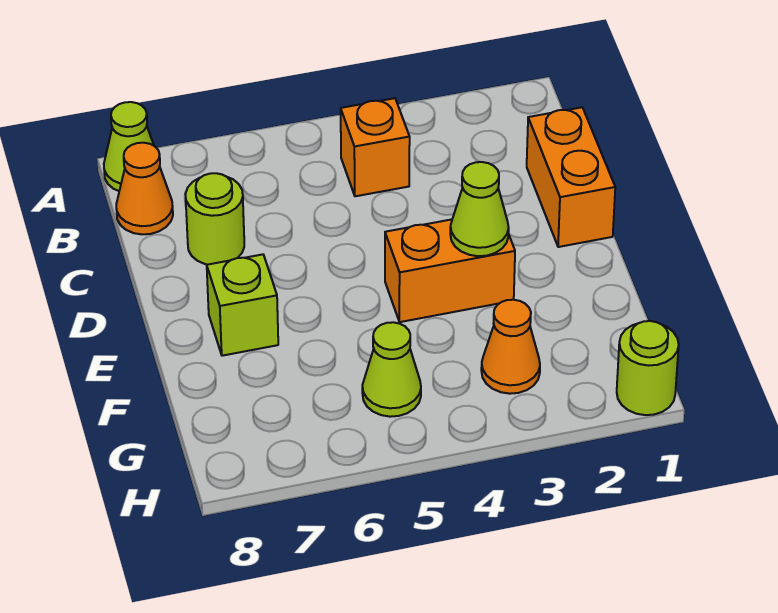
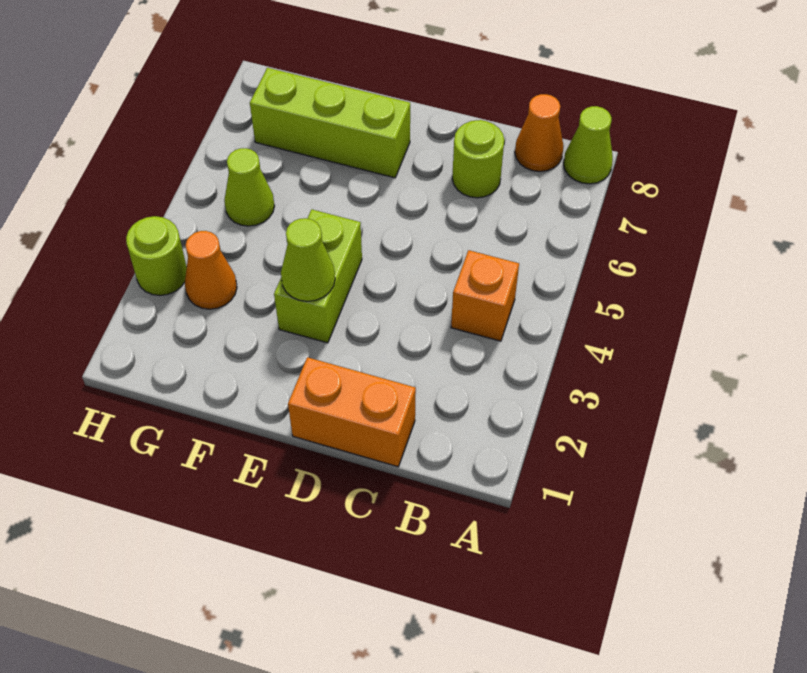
orange brick E3:E4 level 1 -> lime brick E3:E4 level 1
lime brick E7 level 1 -> lime brick E7:G7 level 1
lime round brick H1 level 1 -> lime round brick H3 level 1

